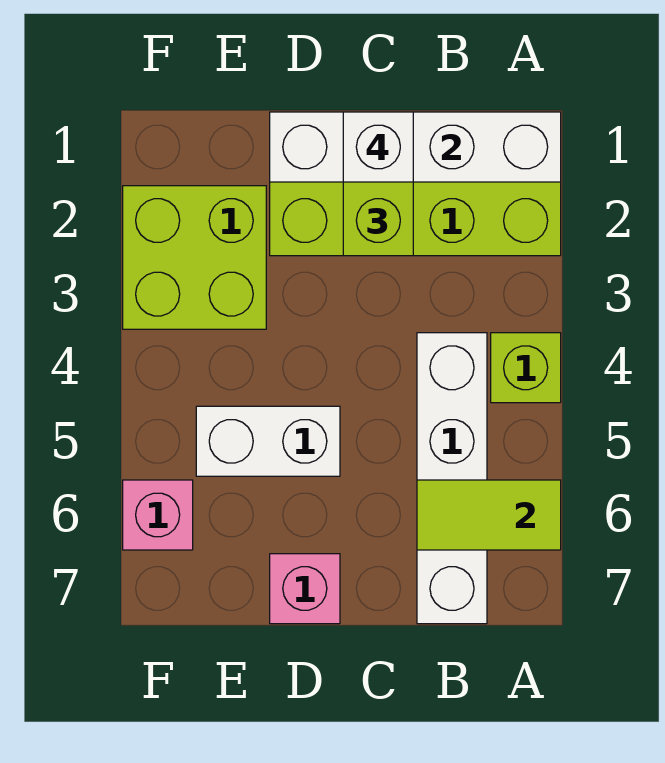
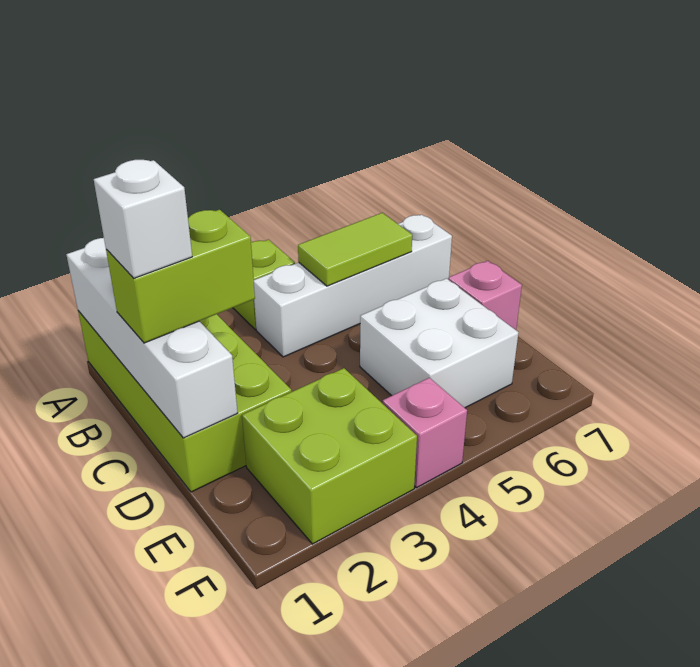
lime tile A6:B6 level 2 -> lime tile B5:B6 level 2
white brick D5:E5 level 1 -> white brick D5:E6 level 1
pink brick F6 level 1 -> pink brick F4 level 1

